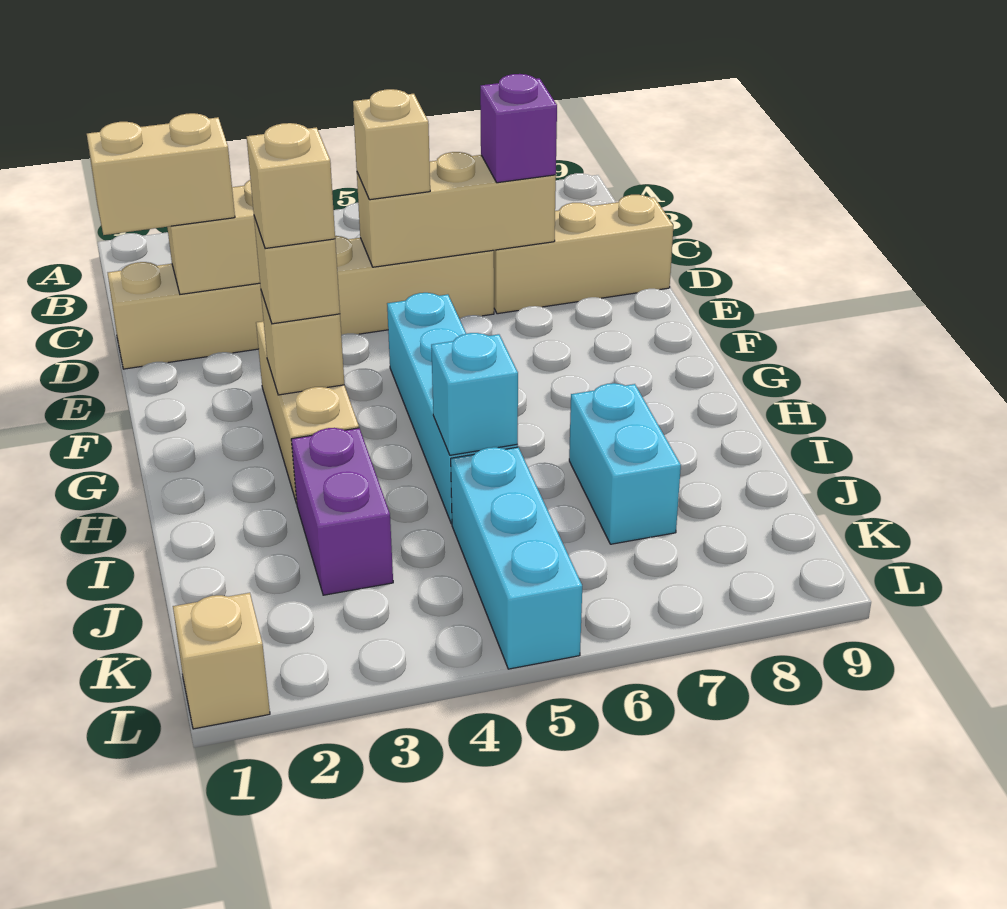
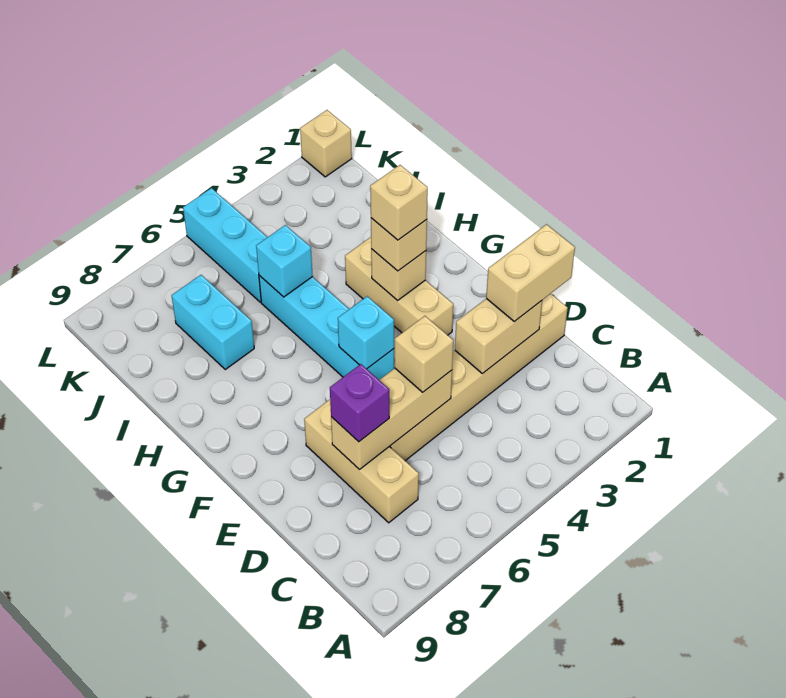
tan brick D7:D9 level 1 -> tan brick C7:E7 level 1
none -> cyan brick F5 level 2
purple brick I3:J3 level 1 -> none

